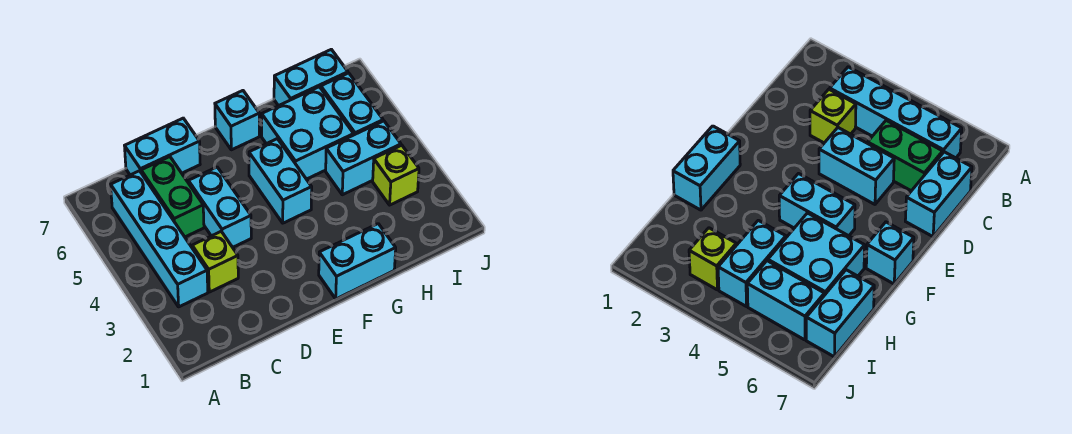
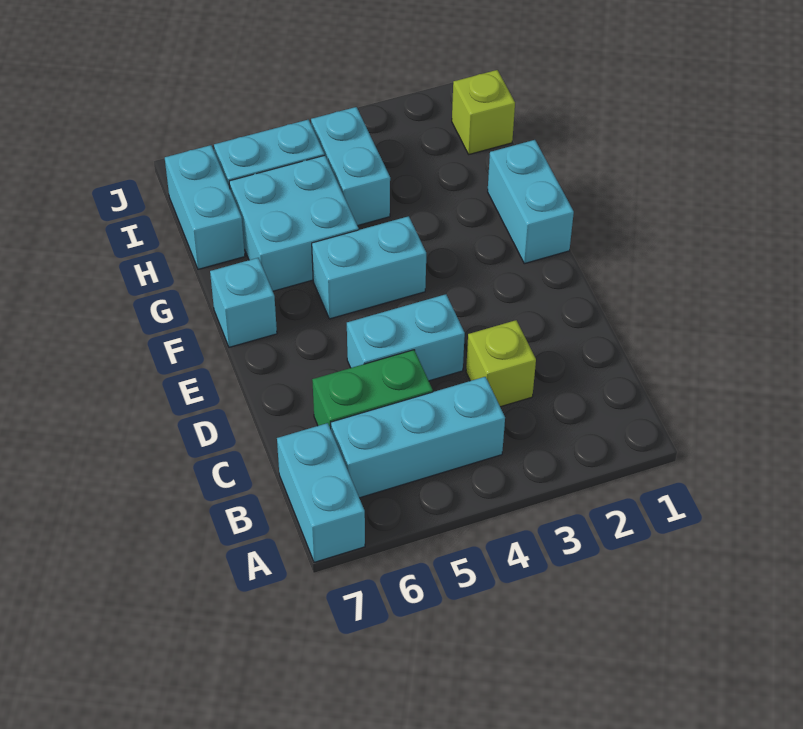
cyan brick B3:B6 level 1 -> cyan brick B4:B6 level 1
cyan brick C7:D7 level 1 -> cyan brick A7:B7 level 1
lime brick I3 level 1 -> lime brick I1 level 1

